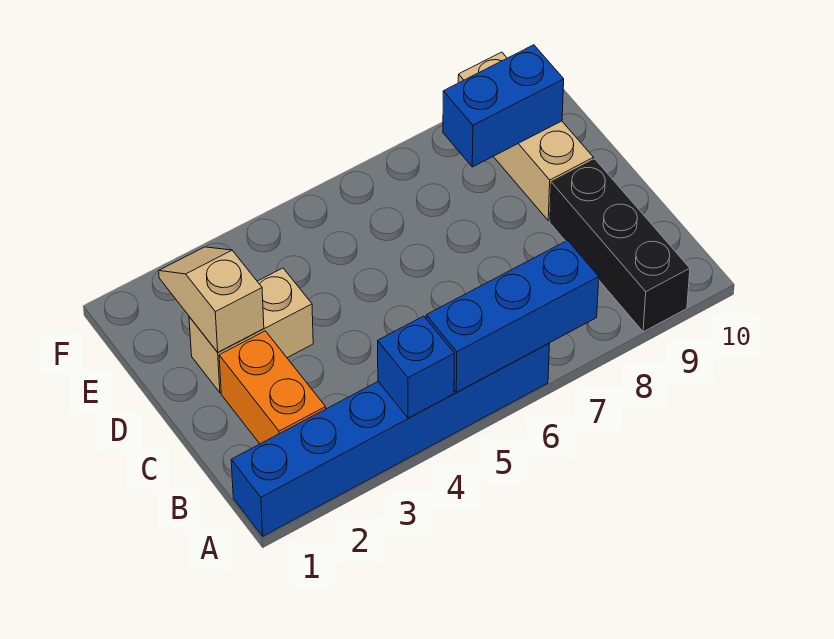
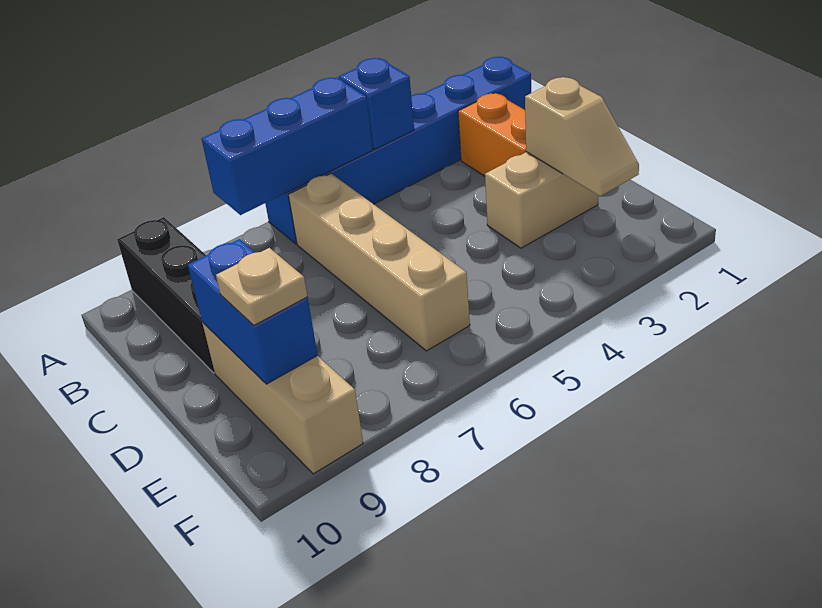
none -> tan brick B6:E6 level 1
blue brick E8:E9 level 2 -> blue brick D9:E9 level 2
none -> tan plate E9 level 3

